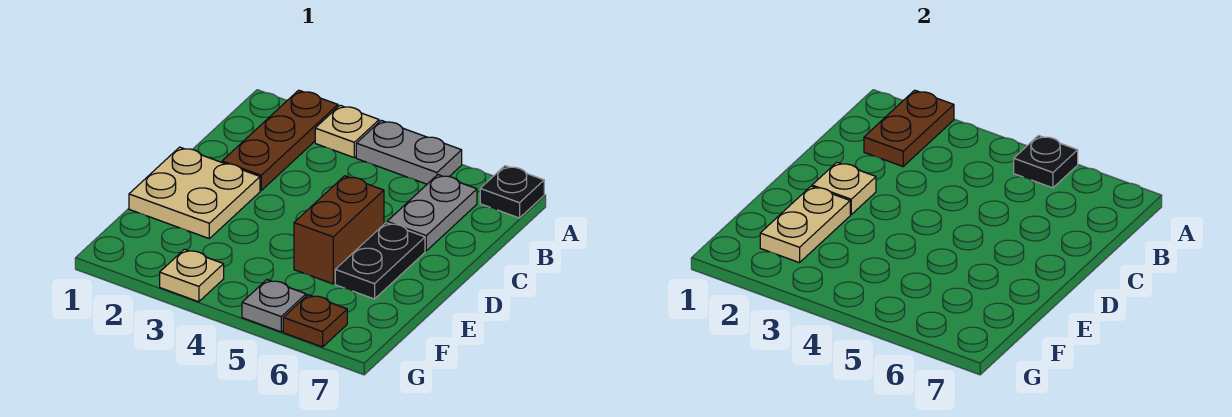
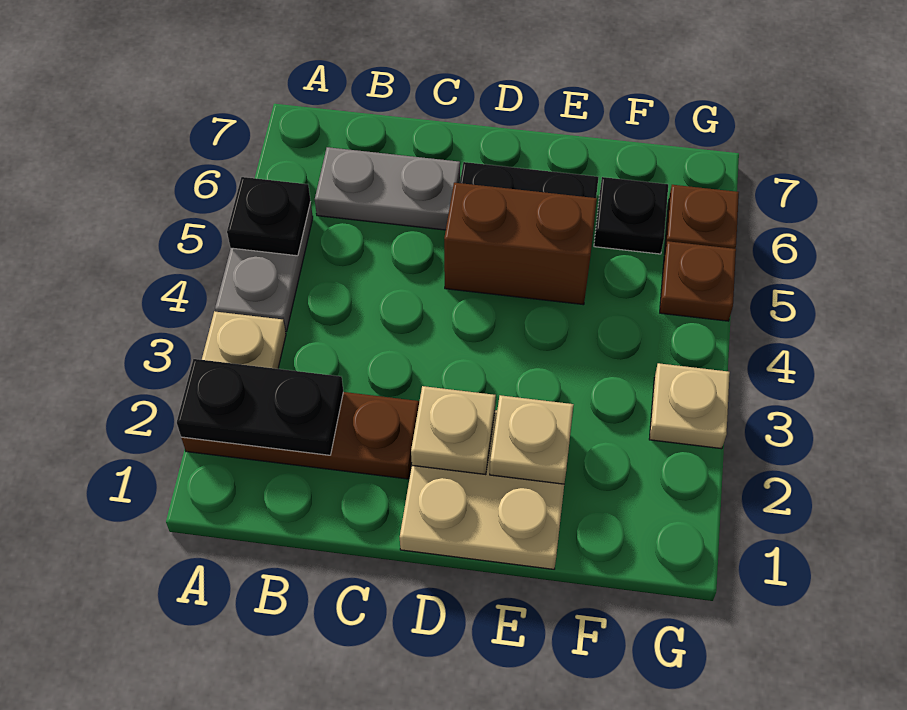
brown plate A2:B2 level 2 -> black plate A2:B2 level 2
black plate A7 level 1 -> black plate F6 level 1
tan plate E2:F2 level 2 -> tan plate E2 level 2
grey plate G5 level 1 -> brown plate G5 level 1

